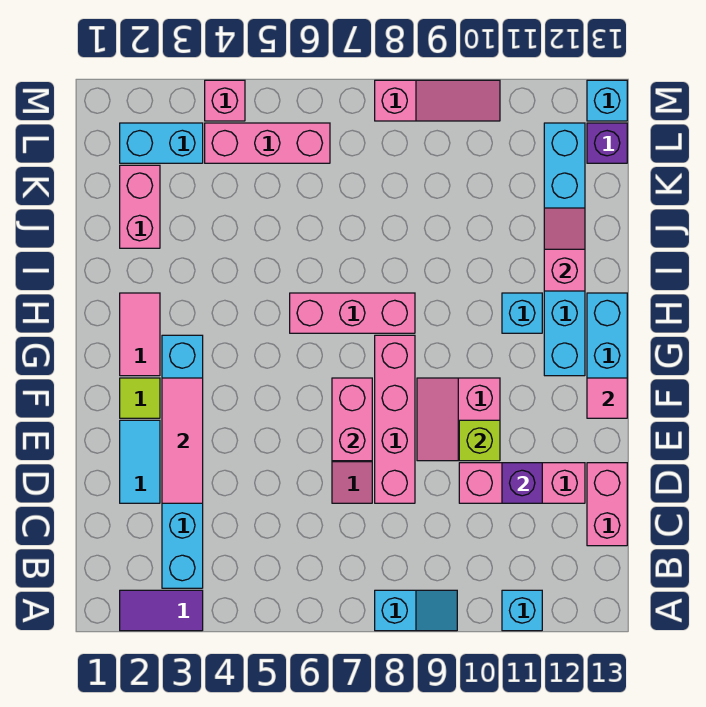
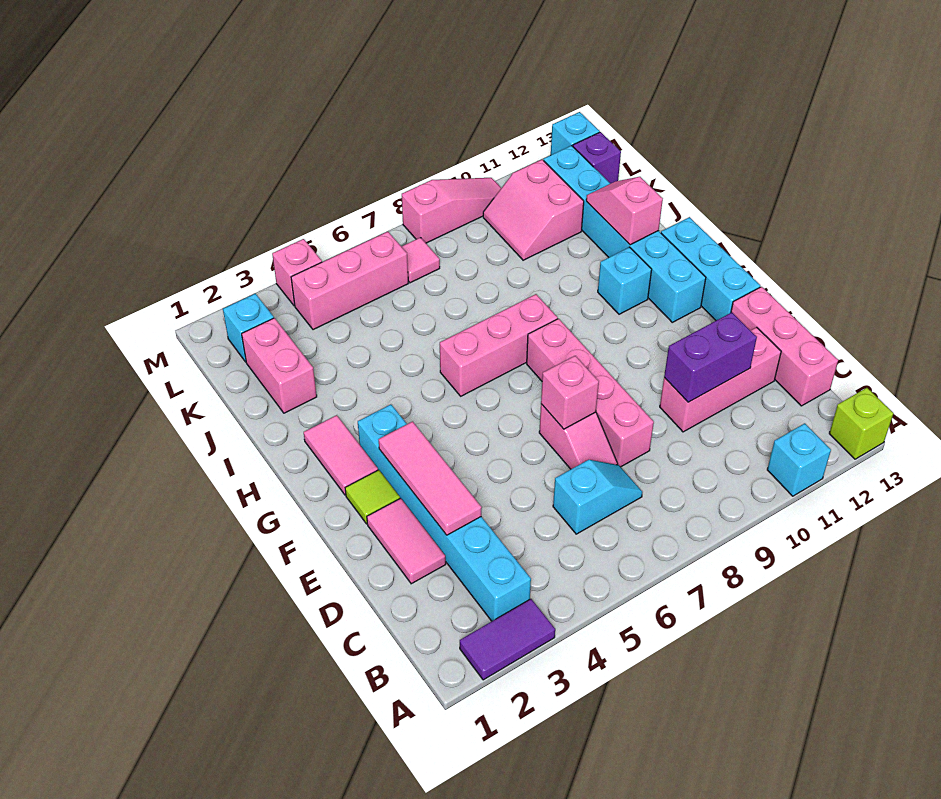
cyan slope A8:A9 level 1 top 8 -> cyan slope C6:C7 level 1 top 6
pink brick C13:D13 level 1 -> pink brick C13:E13 level 1
cyan tile D2:E2 level 1 -> pink tile D2:E2 level 1
purple brick D11 level 2 -> purple brick D10:D11 level 2
pink brick E7:F7 level 2 -> pink brick E7 level 2
pink slope E9:F10 level 1 top 10 -> pink slope K10:L11 level 1 top 11
lime brick E10 level 2 -> lime brick A13 level 1
pink tile F13 level 2 -> pink tile L7 level 1
cyan brick L2:L3 level 1 -> cyan brick L2 level 1

